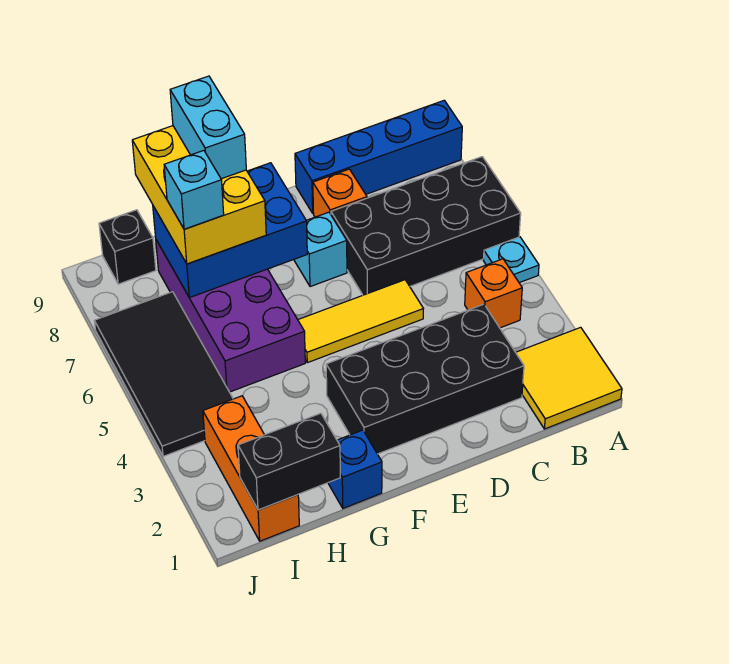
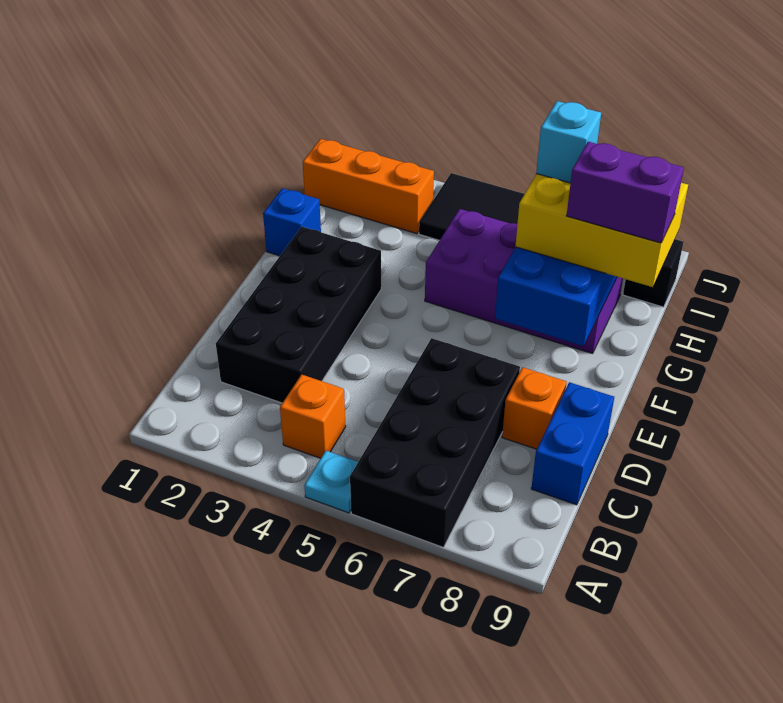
yellow tile A1:B2 level 1 -> none
blue brick A9:D9 level 1 -> blue brick C9:D9 level 1
yellow tile D5:F5 level 1 -> none
cyan brick E7 level 1 -> none
cyan brick G8:G9 level 4 -> purple brick G8:G9 level 4
black brick H1:I1 level 2 -> none

